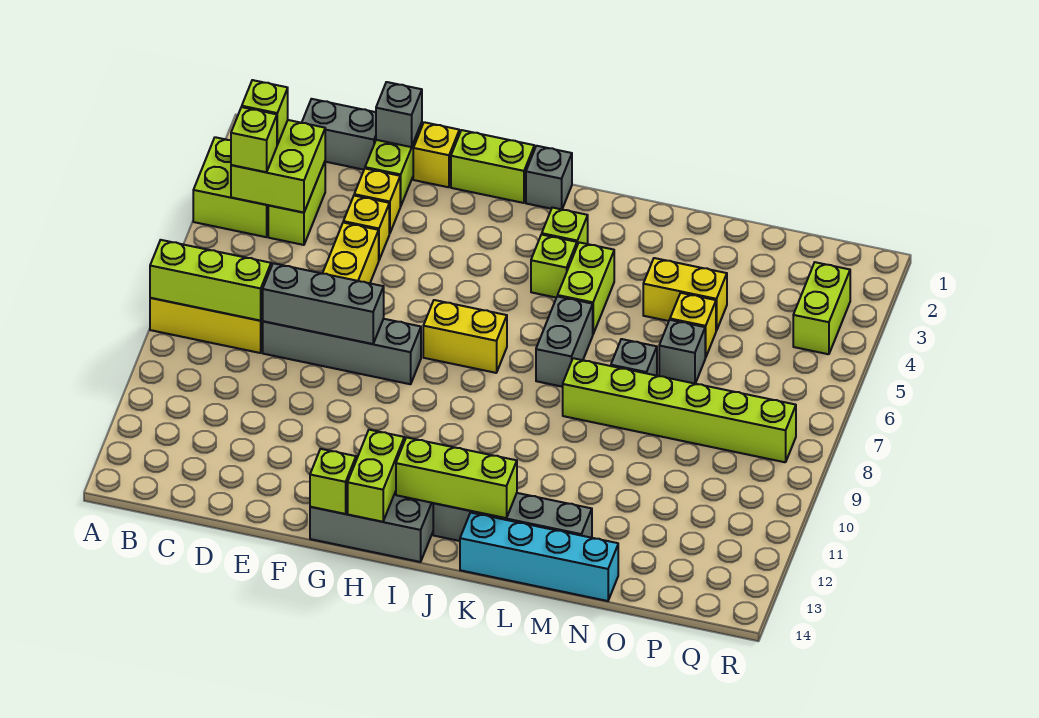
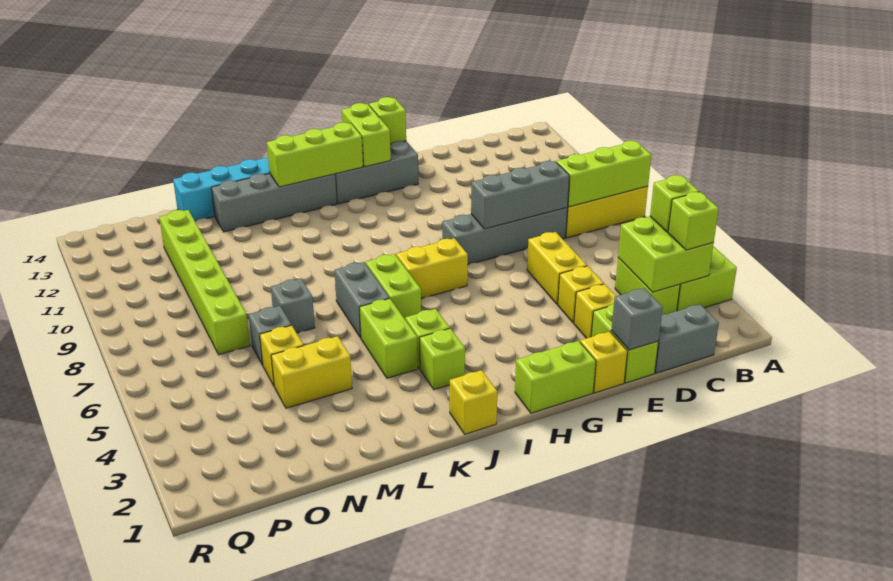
grey brick I1 level 1 -> none
none -> yellow brick J1 level 1
lime brick L8:Q8 level 1 -> lime brick O7:O12 level 1
lime brick Q3:Q4 level 1 -> lime brick J6:J7 level 1

